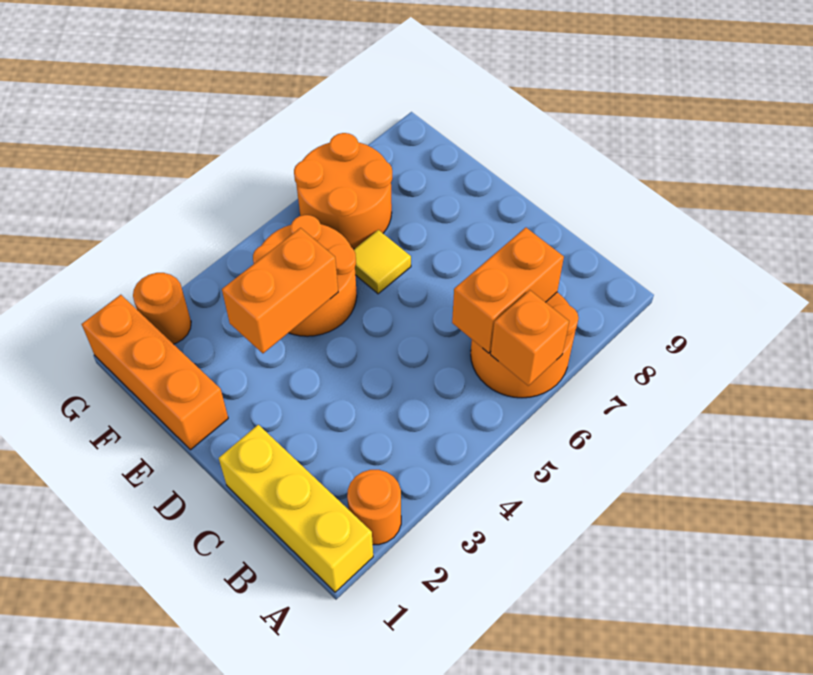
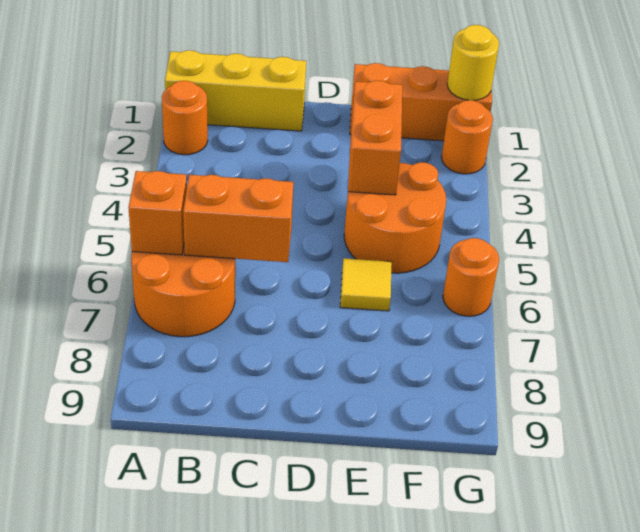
orange brick B6:B7 level 2 -> orange brick B6:C6 level 2
orange round brick F6:G7 level 1 -> orange round brick G6 level 1
none -> yellow round brick G1 level 2

